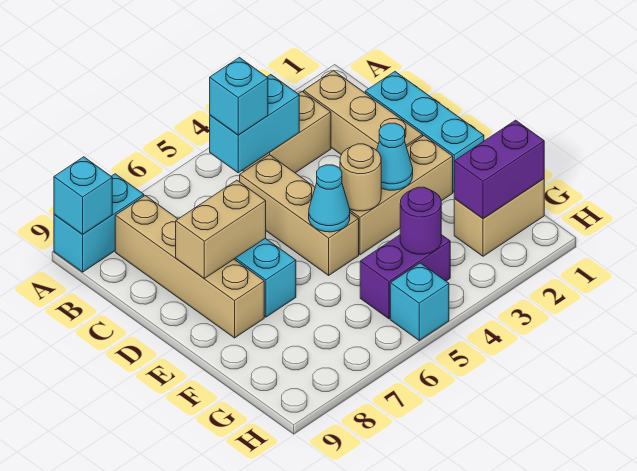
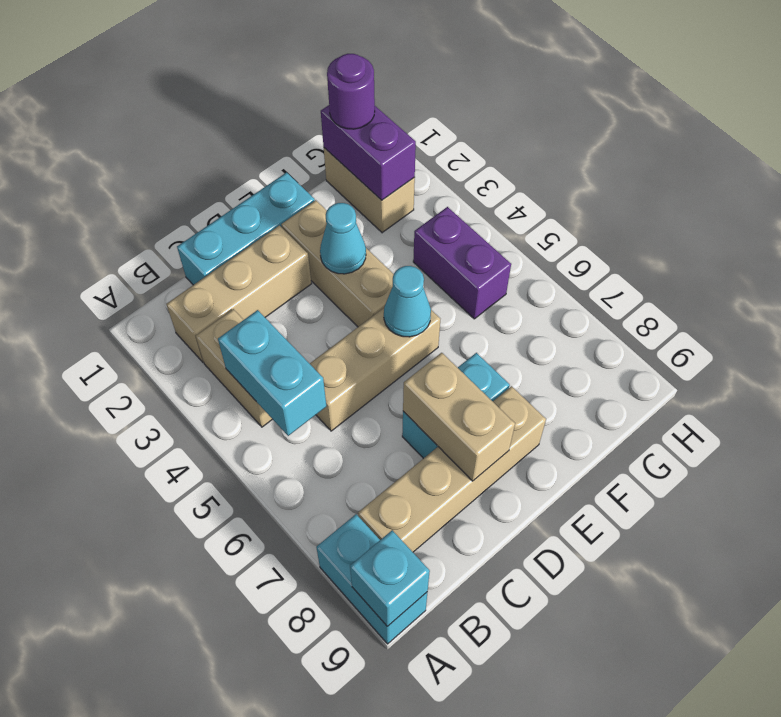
cyan brick B5 level 3 -> none
tan round brick E4 level 2 -> none
purple round brick G4 level 2 -> purple round brick G1 level 3
cyan brick H5 level 1 -> none

